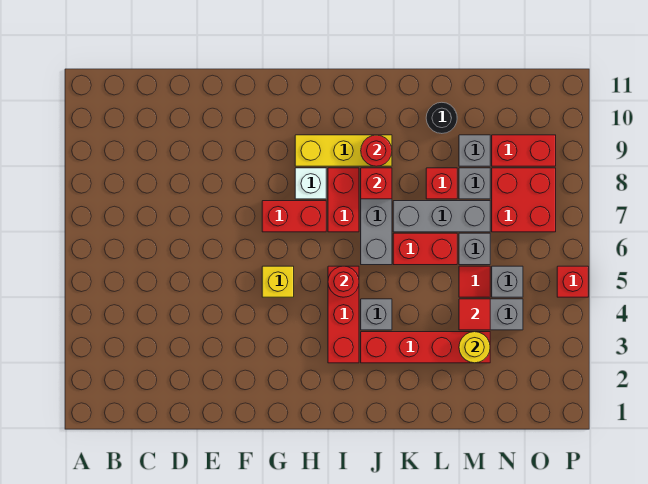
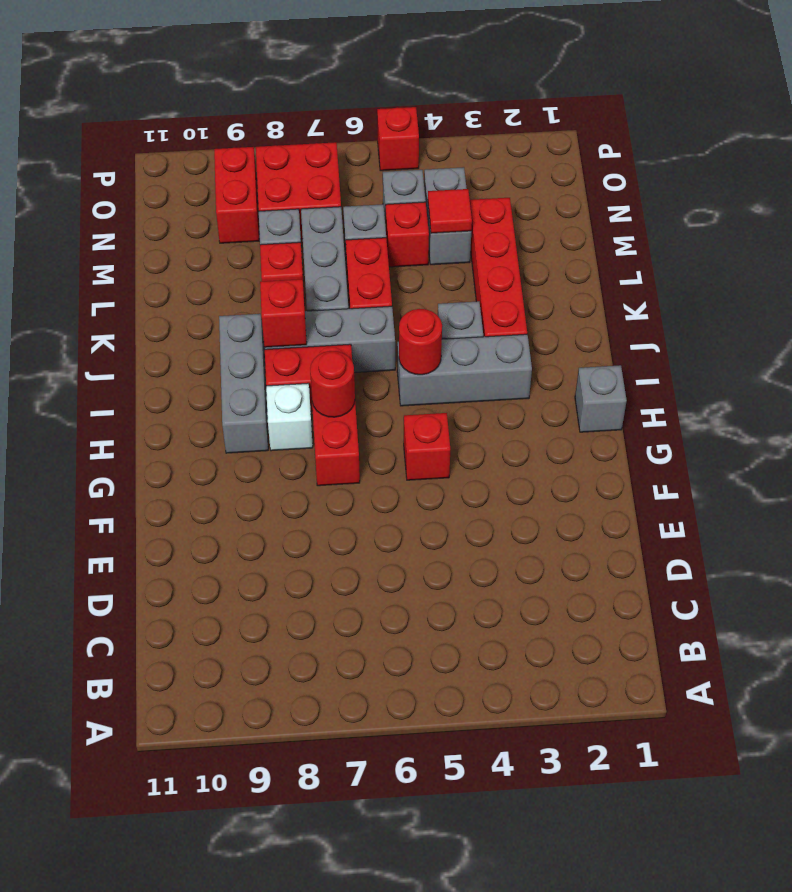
yellow brick G5 level 1 -> red brick G5 level 1
yellow brick H9:J9 level 1 -> grey brick H9:J9 level 1
red brick I3:I5 level 1 -> grey brick I3:I5 level 1
red round brick J9 level 2 -> red round brick H7 level 2
black round brick L10 level 1 -> none
yellow round brick M3 level 2 -> none
red tile M5 level 1 -> red brick M5 level 1
grey brick M9 level 1 -> grey brick H1 level 1

